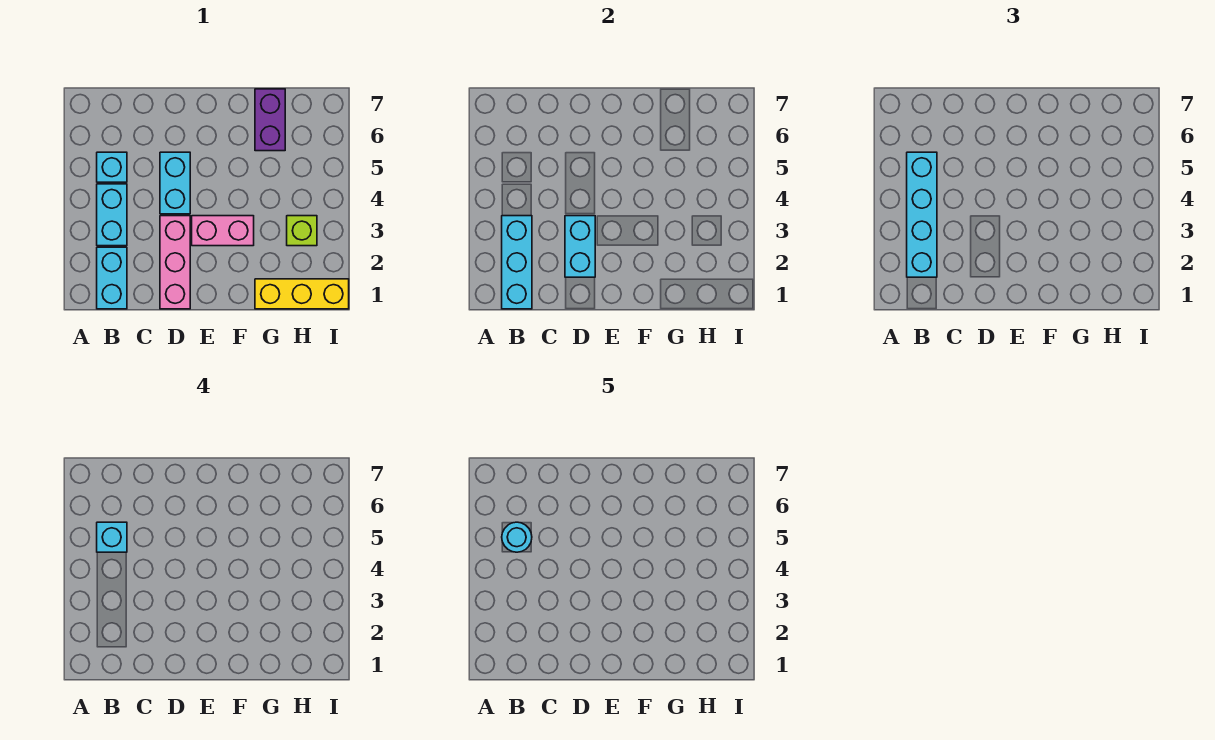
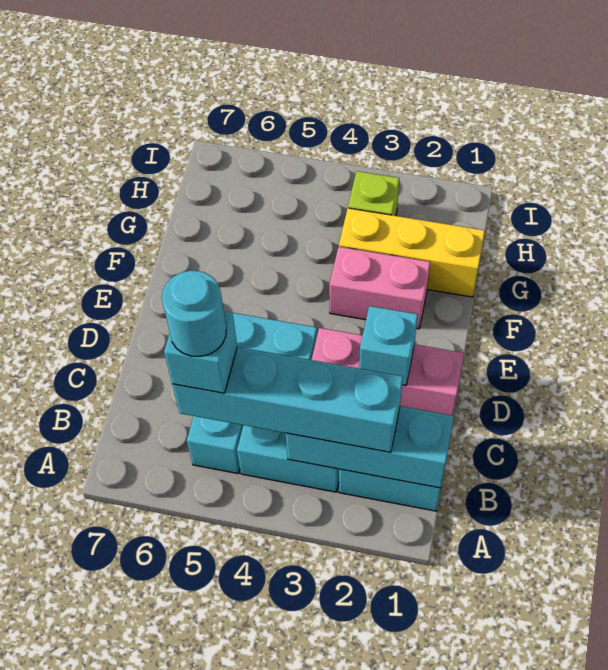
cyan brick D2:D3 level 2 -> cyan brick D2 level 2
pink brick E3:F3 level 1 -> pink brick F2:F3 level 1
yellow brick G1:I1 level 1 -> yellow brick G1:G3 level 1
purple brick G6:G7 level 1 -> none

